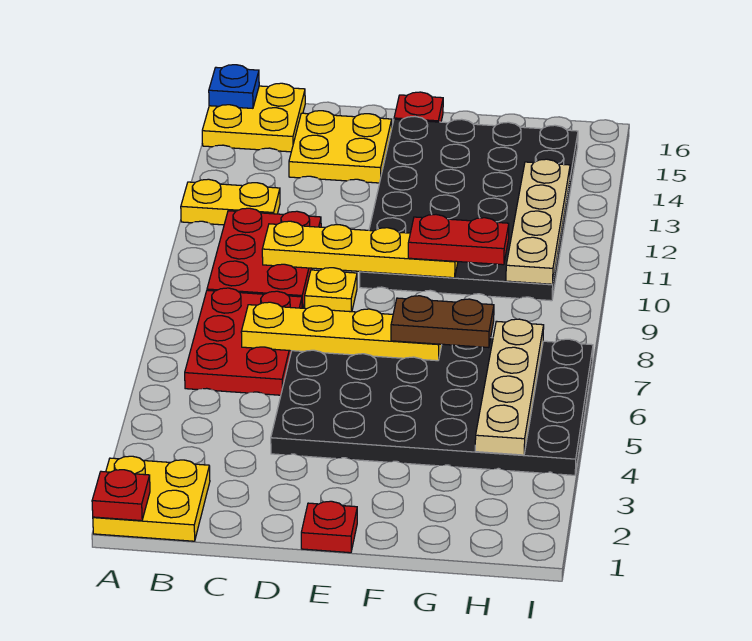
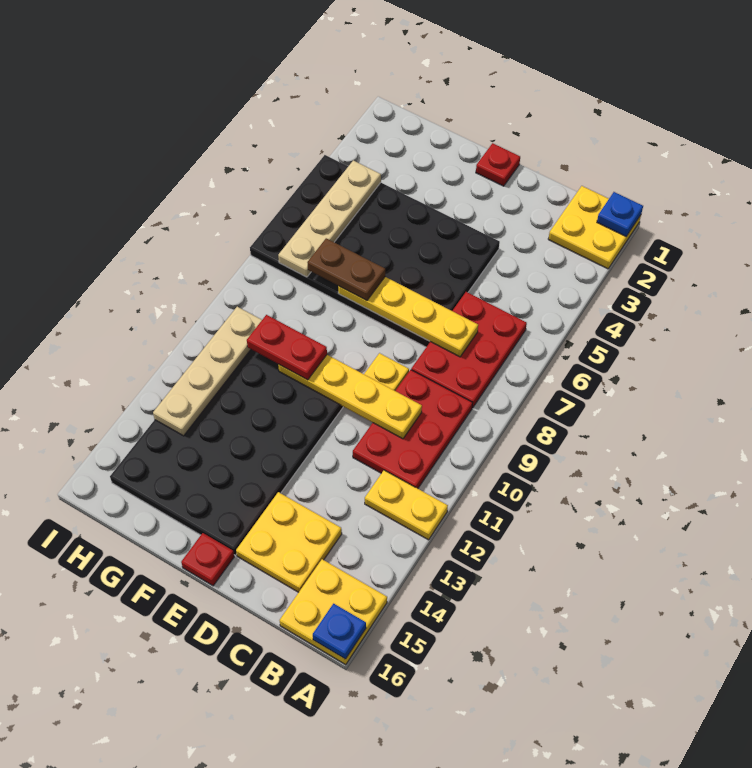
red plate A1 level 2 -> blue plate A1 level 2

